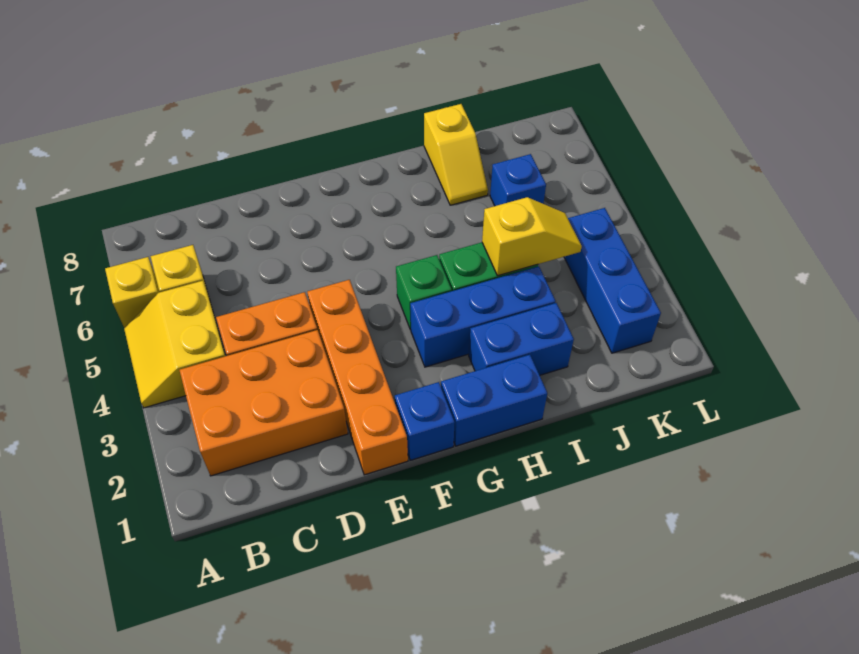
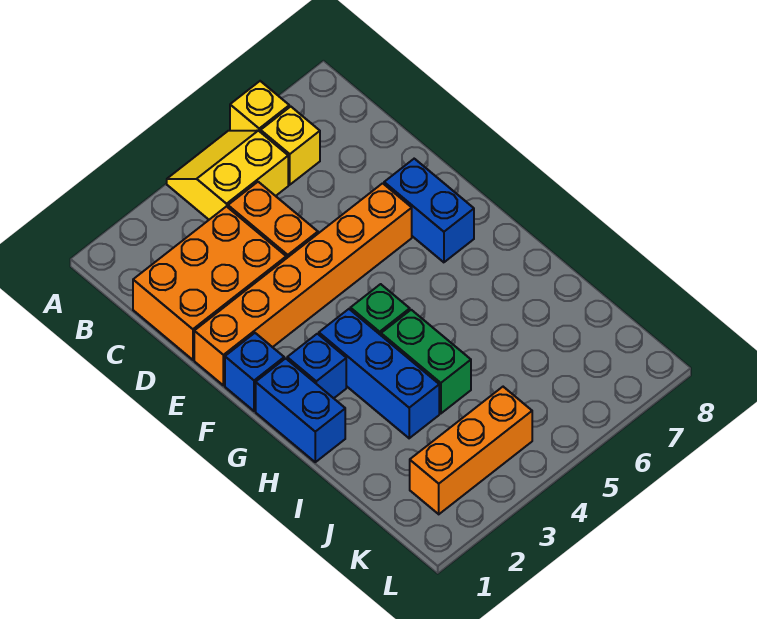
orange brick B2:D3 level 1 -> orange brick C1:D3 level 1
orange brick E1:E4 level 1 -> orange brick E1:E6 level 1
blue brick H2:I2 level 1 -> blue brick E7:F7 level 1
yellow slope I4:J4 level 2 top I -> none
yellow slope I7:I8 level 1 top 8 -> none
blue brick J6 level 1 -> blue brick G2 level 1
blue brick K2:K4 level 1 -> orange brick K2:K4 level 1

